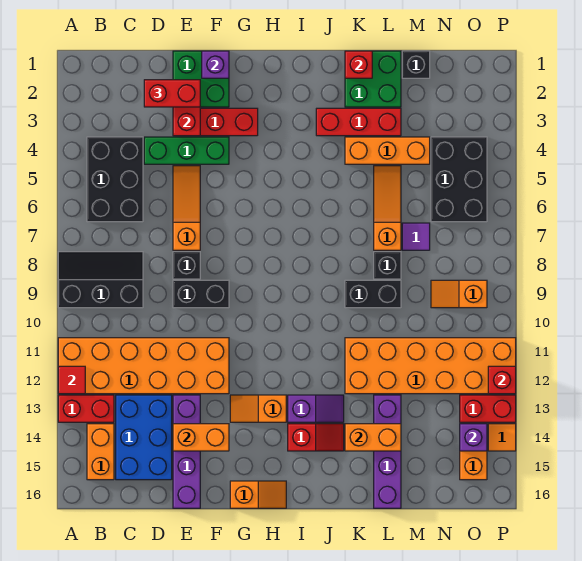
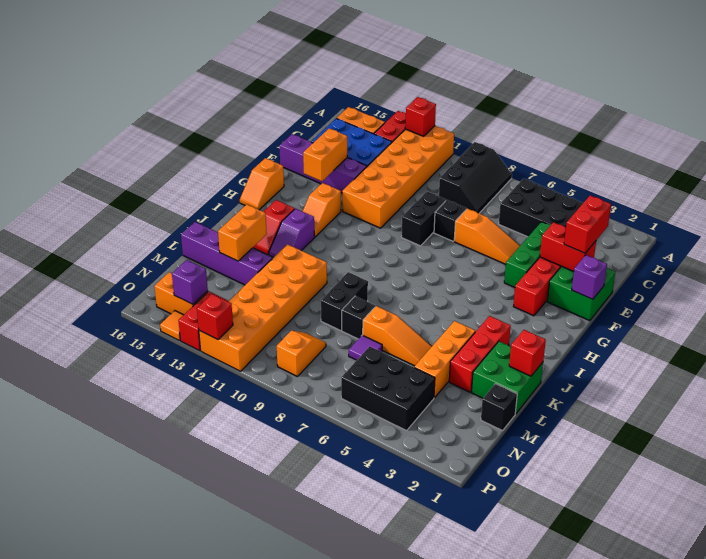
red tile A12 level 2 -> red brick A12 level 2
orange slope G13:H13 level 1 top H -> orange slope G13:H13 level 1 top G

